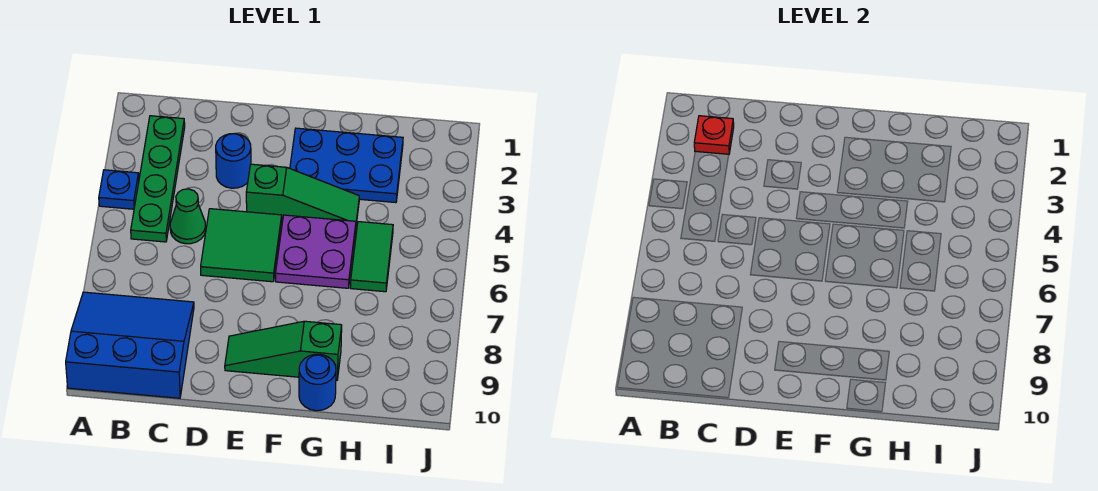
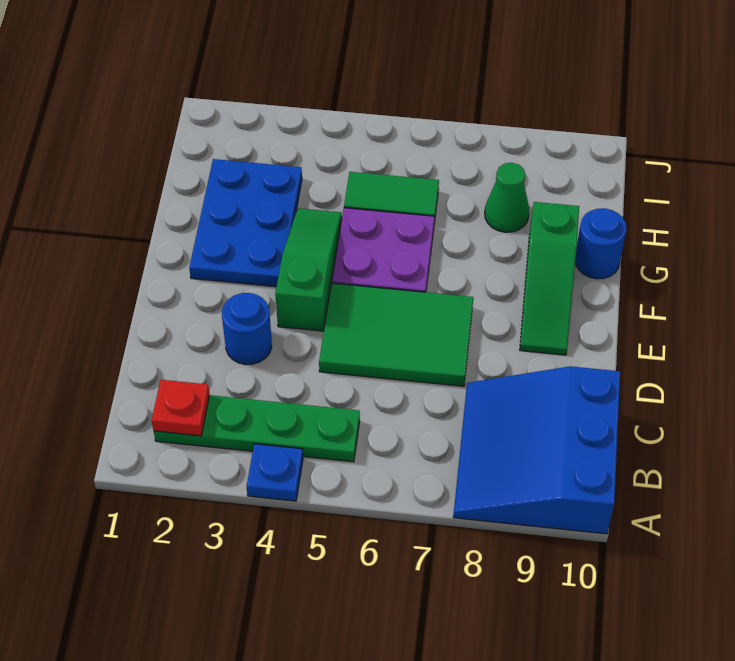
green cone C5 level 1 -> green cone H8 level 1
green tile D5:E6 level 1 -> green tile D5:E7 level 1

